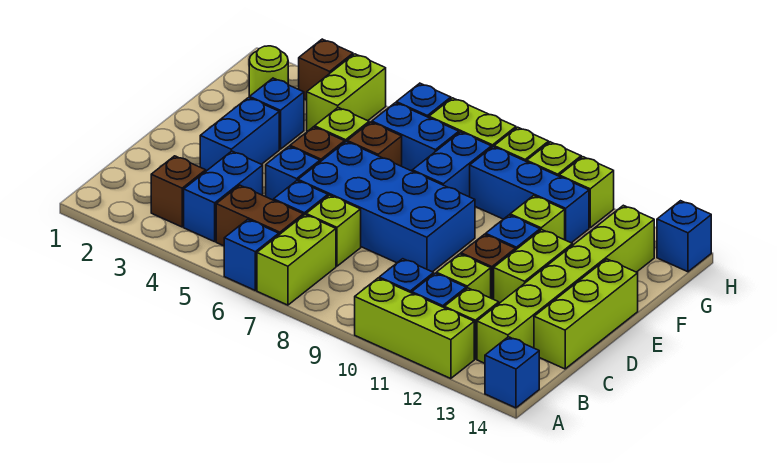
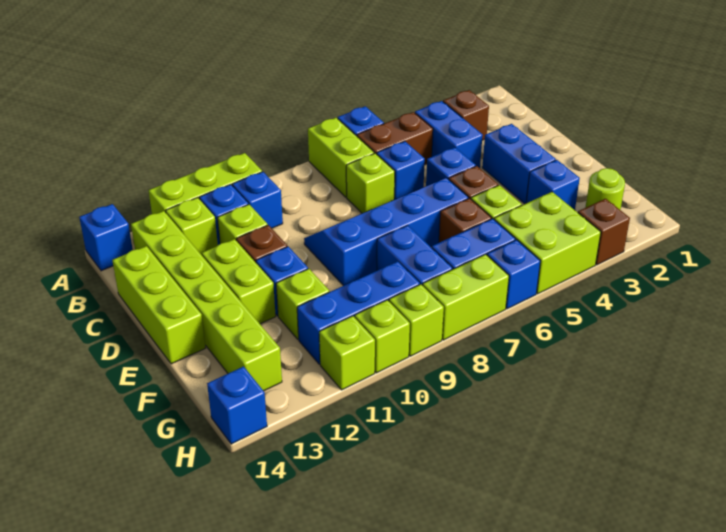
blue brick D6:E9 level 1 -> blue slope D6:E9 level 1 top E
lime brick G4:H4 level 1 -> lime brick G4:H5 level 1

